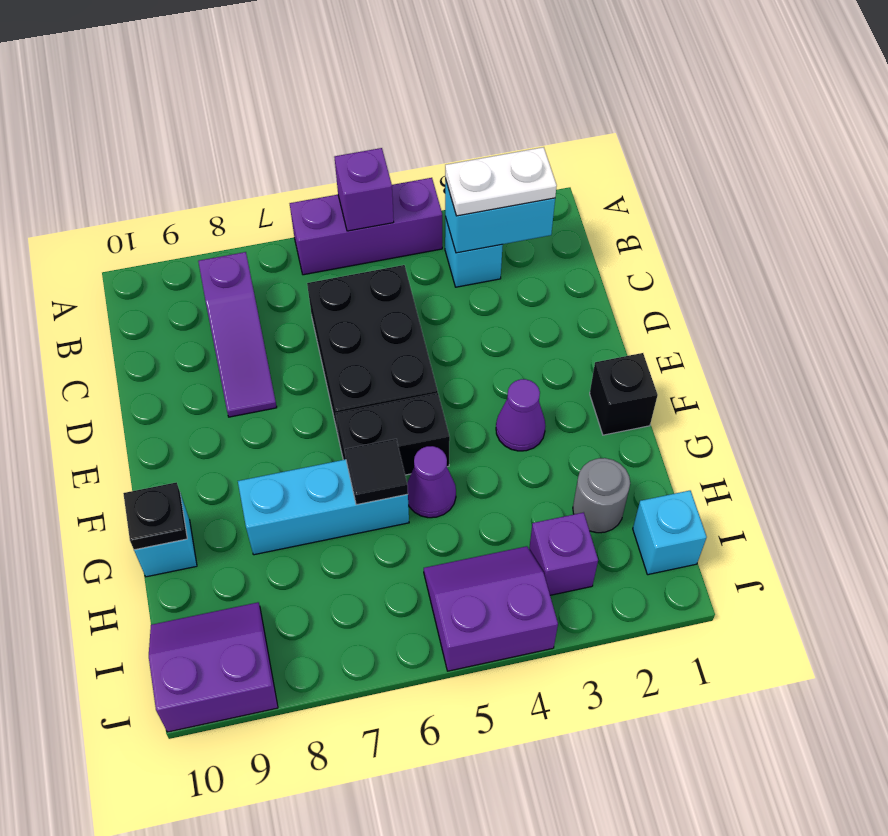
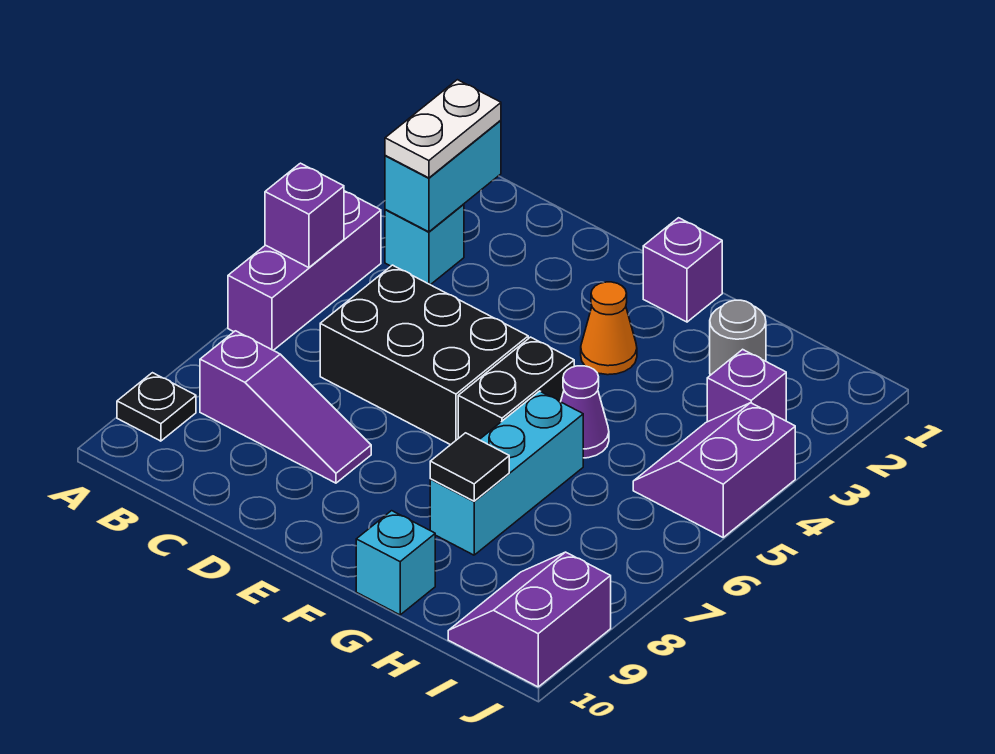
black brick F1 level 1 -> purple brick F1 level 1
purple cone F3 level 1 -> orange cone F3 level 1
black tile G6 level 2 -> black tile G8 level 2
black plate G10 level 2 -> black plate A9 level 1
cyan brick I1 level 1 -> none

